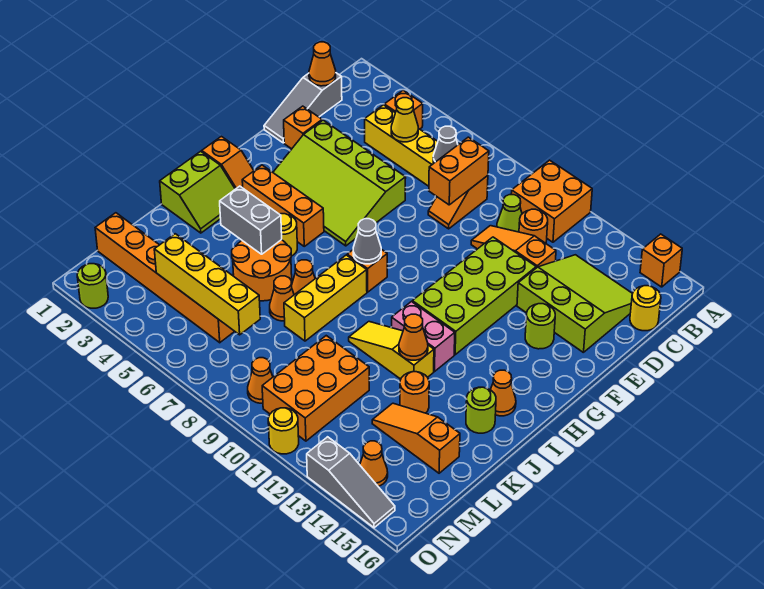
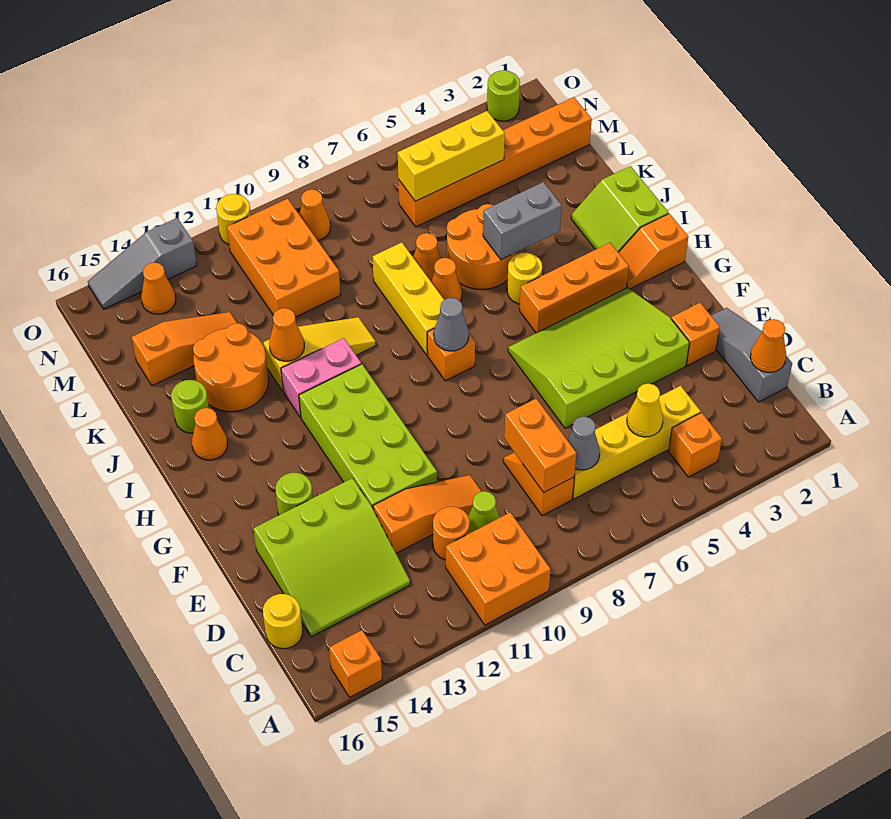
orange round brick K13 level 1 -> orange round brick J13:K14 level 1
yellow brick M4:M7 level 2 -> yellow brick M4:M6 level 2

